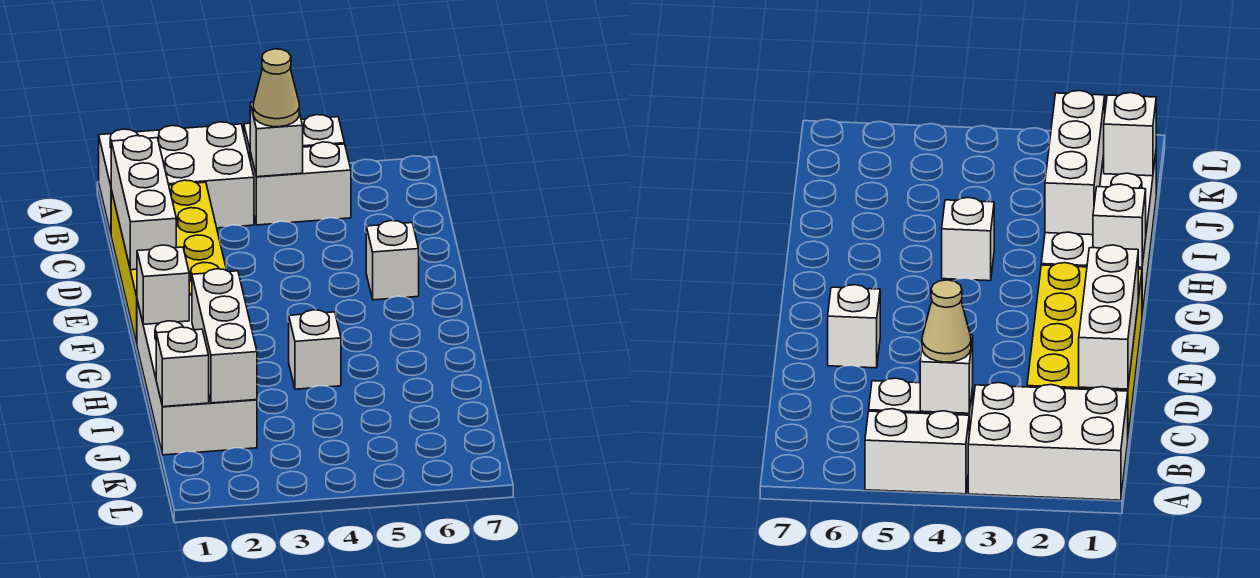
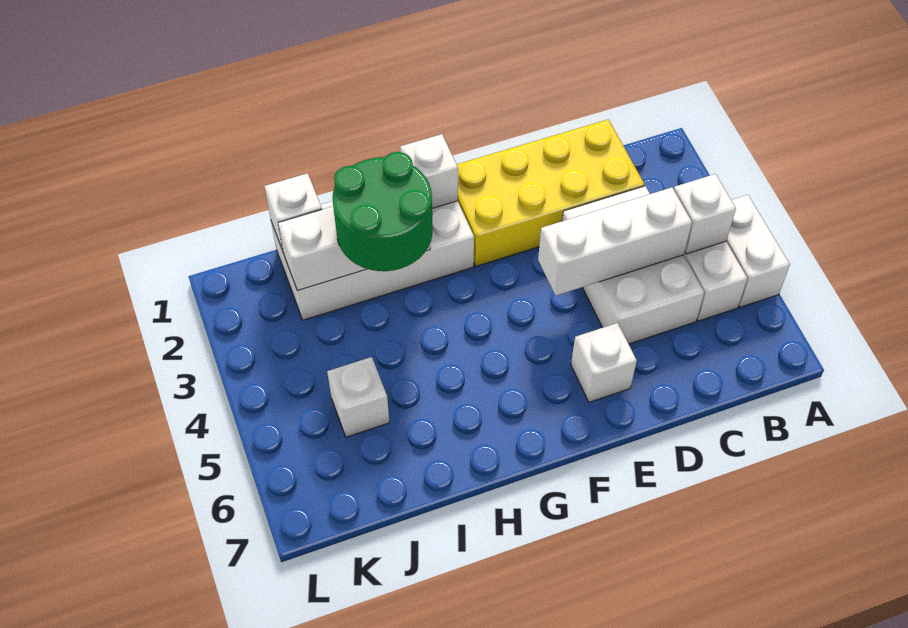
white brick A1:B3 level 1 -> white brick C3:D5 level 1
tan cone B4 level 3 -> none
white brick C1:E1 level 2 -> white brick C4:E4 level 2
none -> green round brick H2:I3 level 3
white brick H4 level 1 -> white brick J5 level 1

